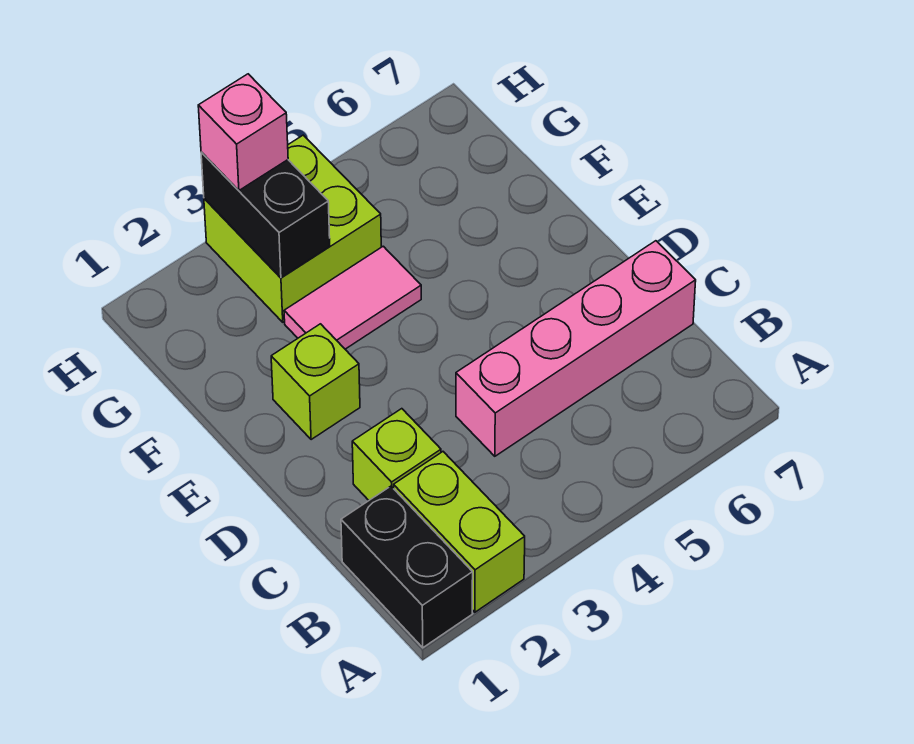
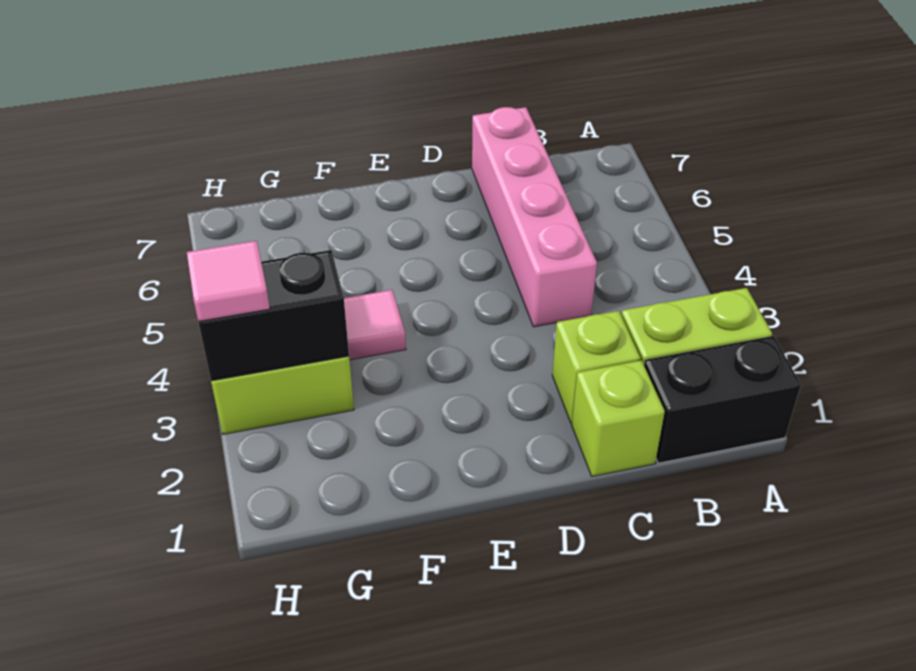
lime brick E2 level 1 -> lime brick C1 level 1
pink tile F3:F4 level 1 -> pink tile F4 level 1
pink brick H3 level 3 -> pink tile H3 level 3

